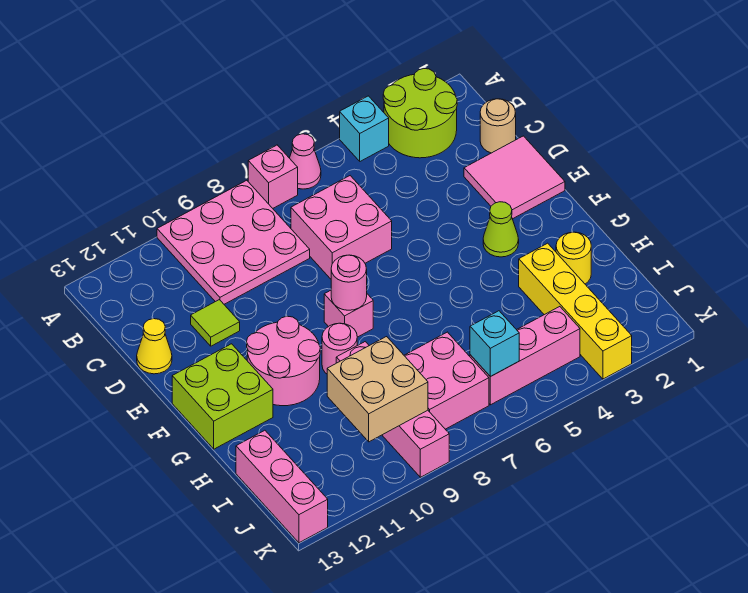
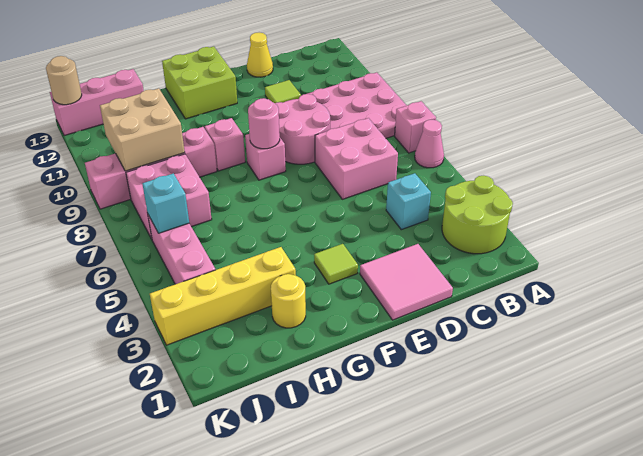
cyan brick A4 level 1 -> cyan brick C4 level 1
tan round brick C1 level 1 -> tan round brick K13 level 2
lime cone F3 level 1 -> lime tile F3 level 1
pink round brick F10:G11 level 1 -> pink round brick D8:E9 level 1
pink round brick G9 level 1 -> pink brick G9 level 1

